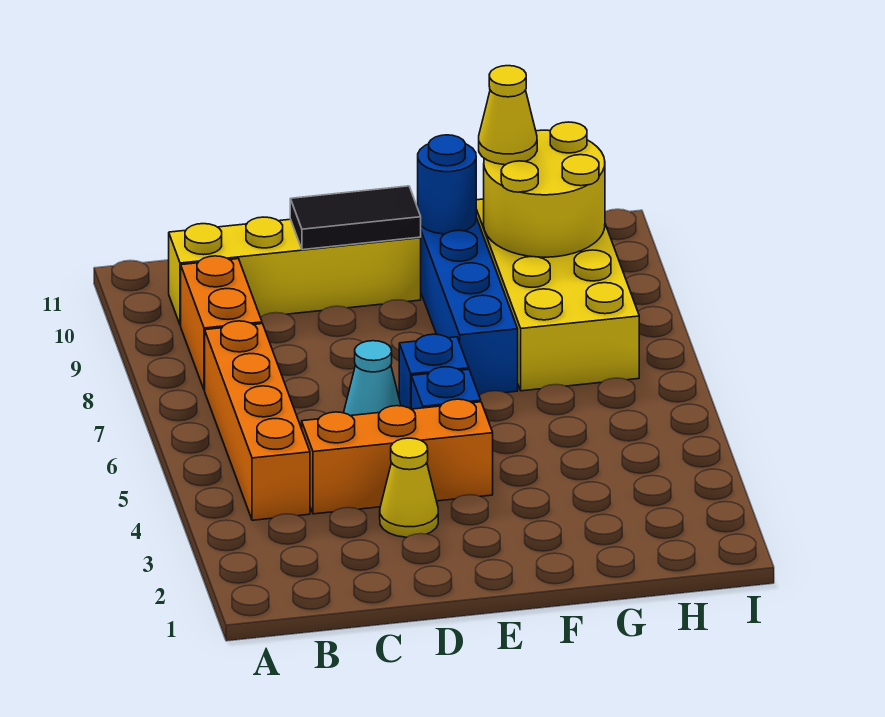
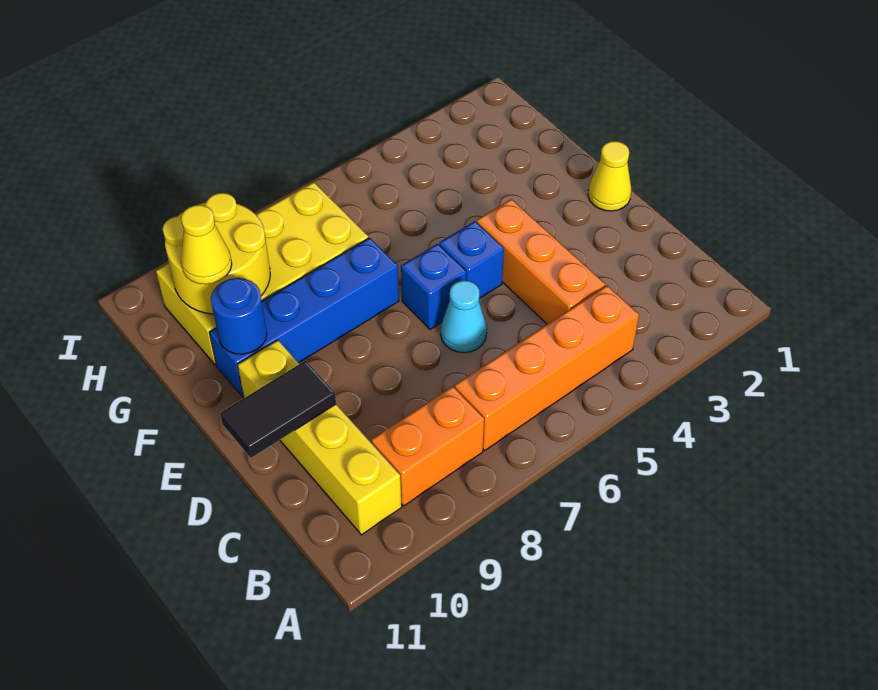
yellow cone D3 level 1 -> yellow cone E1 level 1
black tile D10:E10 level 2 -> black tile D10:D11 level 2

